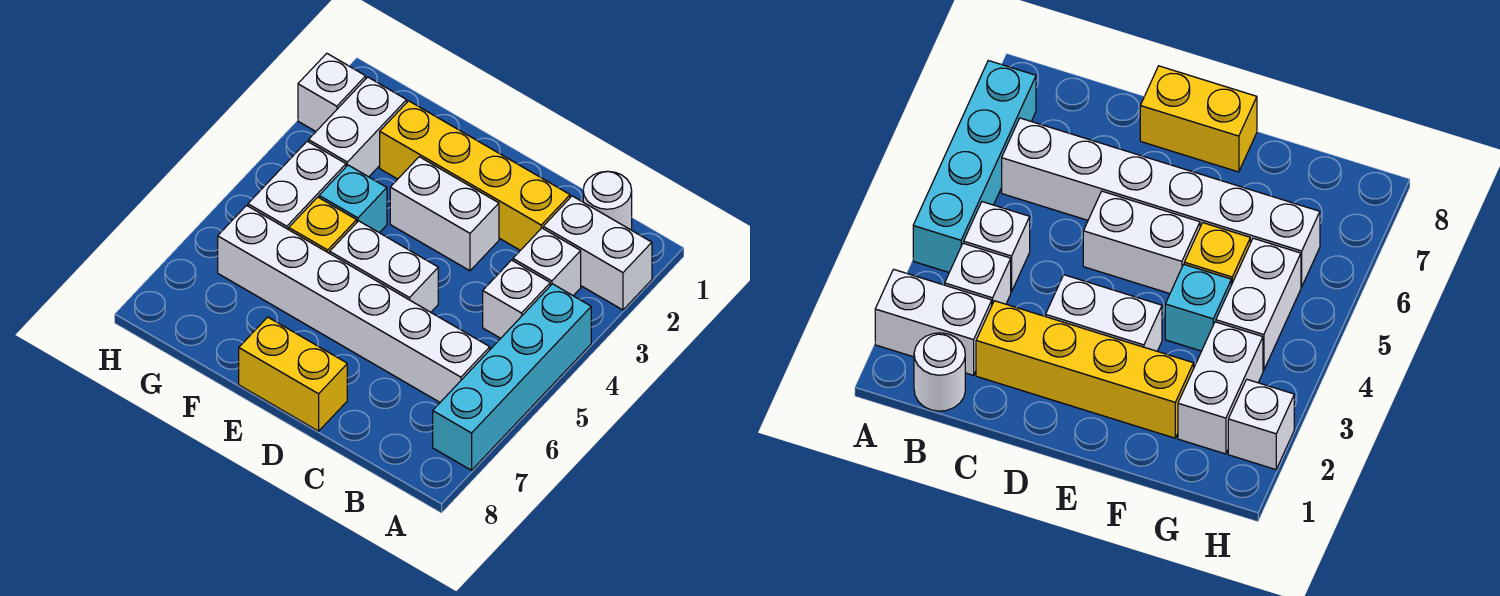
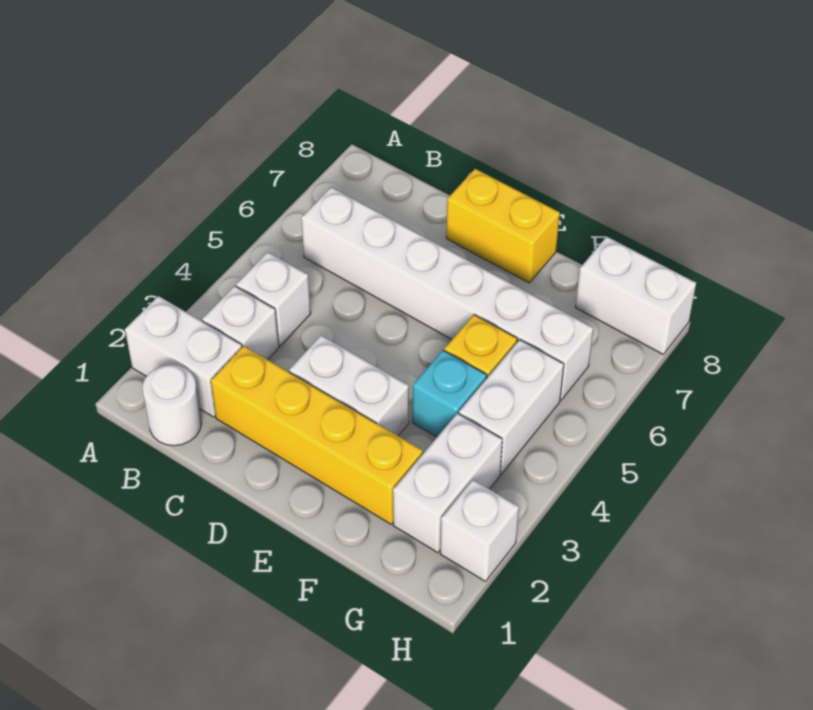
cyan brick A4:A7 level 1 -> none
white brick D5:E5 level 1 -> white brick G8:H8 level 1

